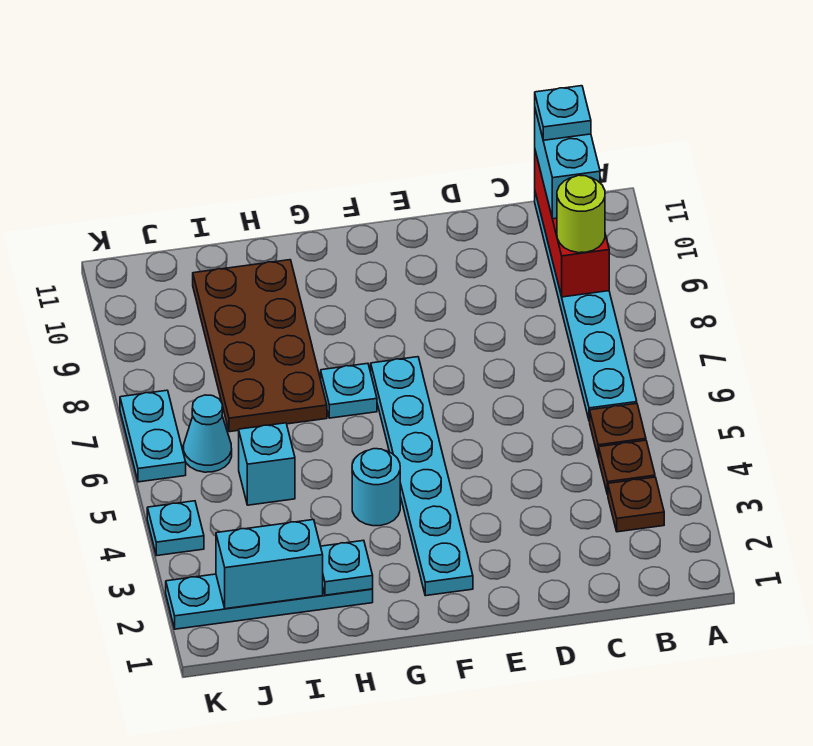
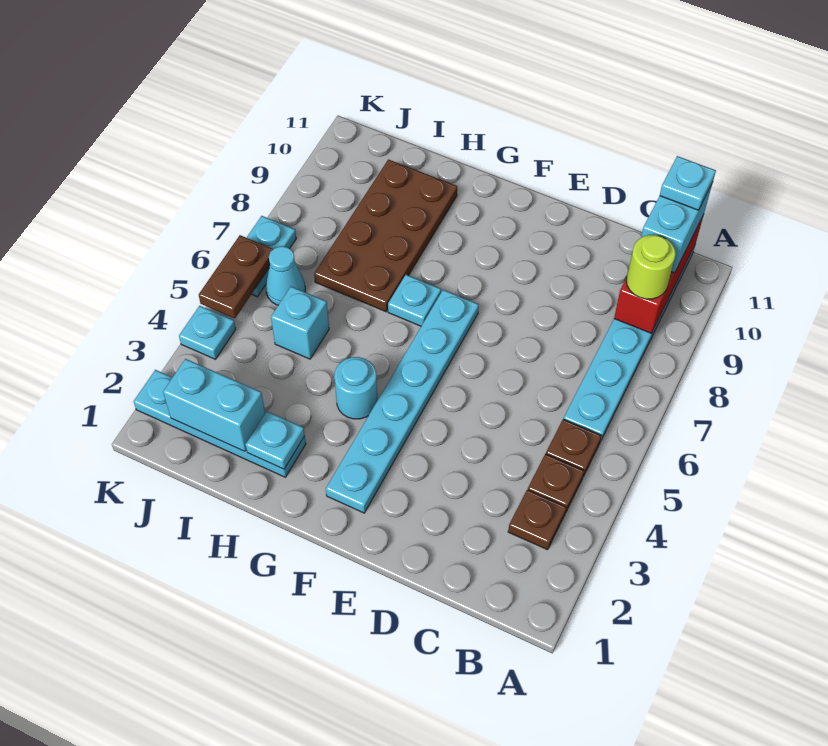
none -> brown plate K5:K6 level 2

